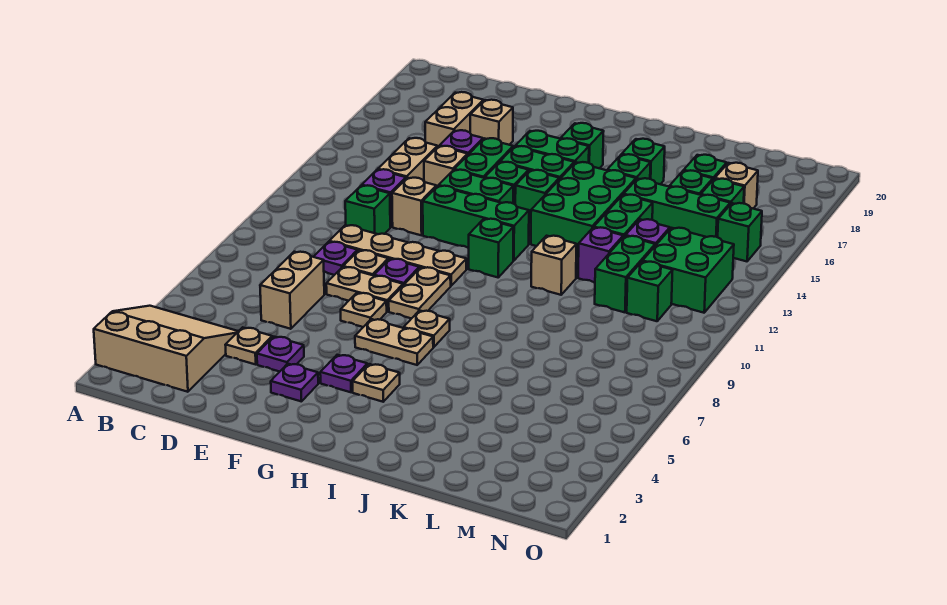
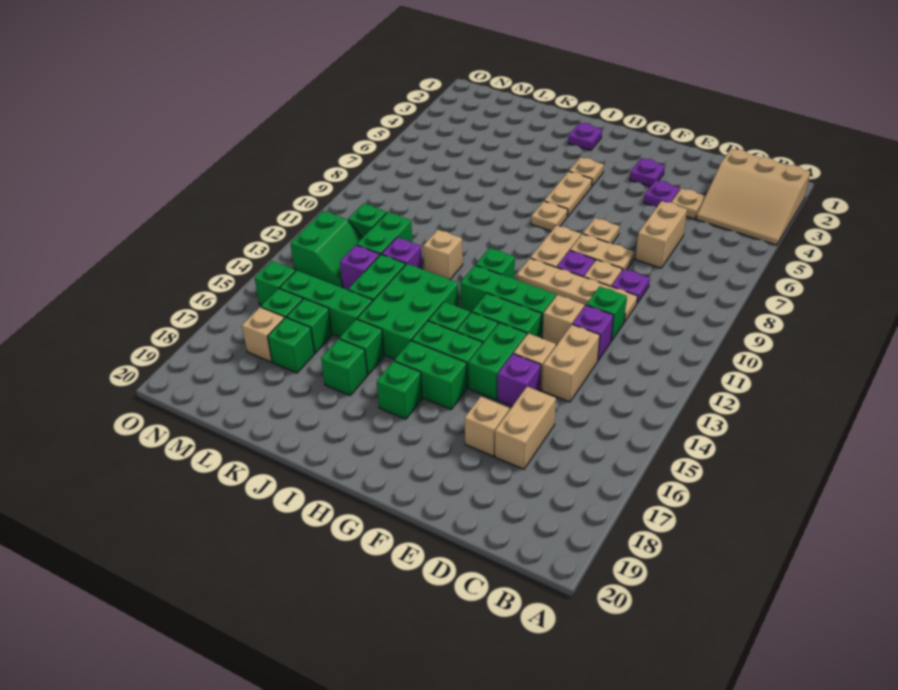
purple plate G4 level 1 -> purple plate I2 level 1
tan plate G6:H6 level 1 -> tan plate H5:H6 level 1
green brick M12:N13 level 1 -> green slope M12:N13 level 1 top N

